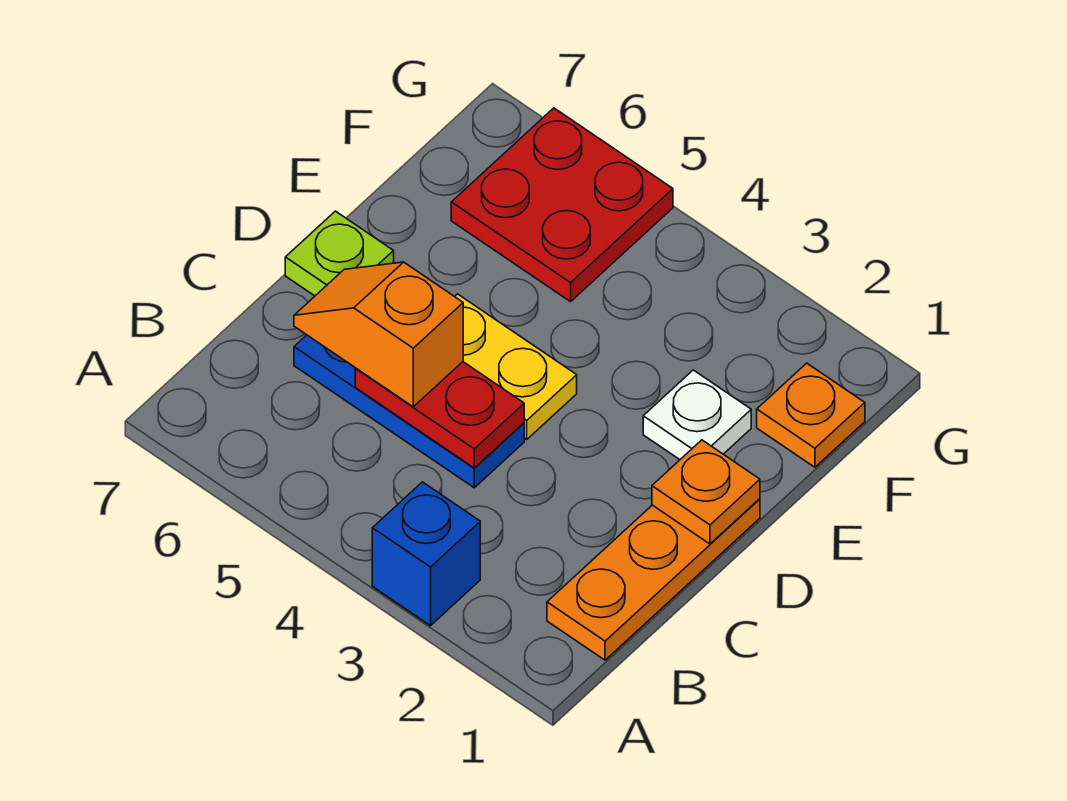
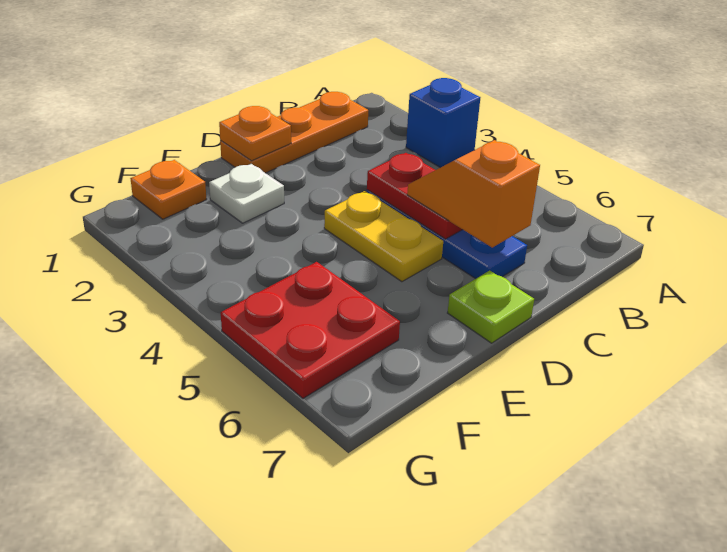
orange slope C5:C6 level 3 top 5 -> orange slope C5:C6 level 3 top 6

